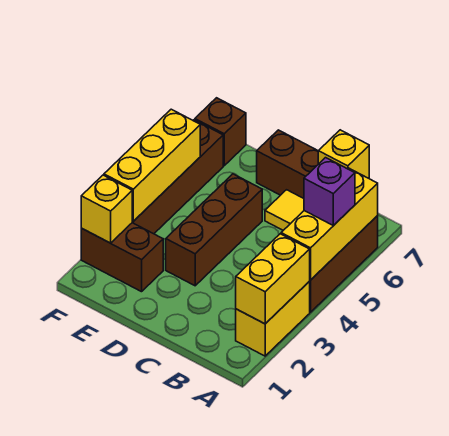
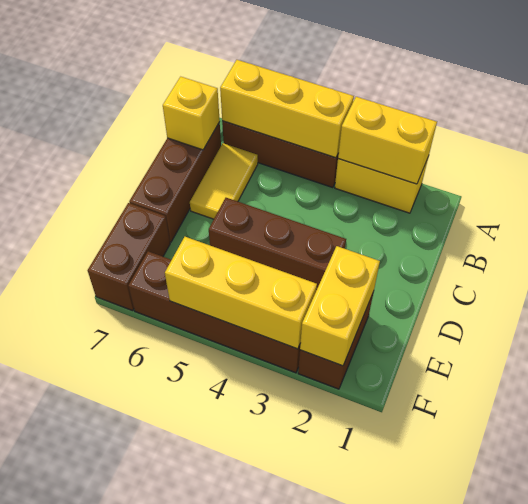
purple brick A5 level 3 -> none
yellow brick F2 level 2 -> yellow brick E2:F2 level 2
brown brick F7 level 1 -> brown brick E7:F7 level 1

